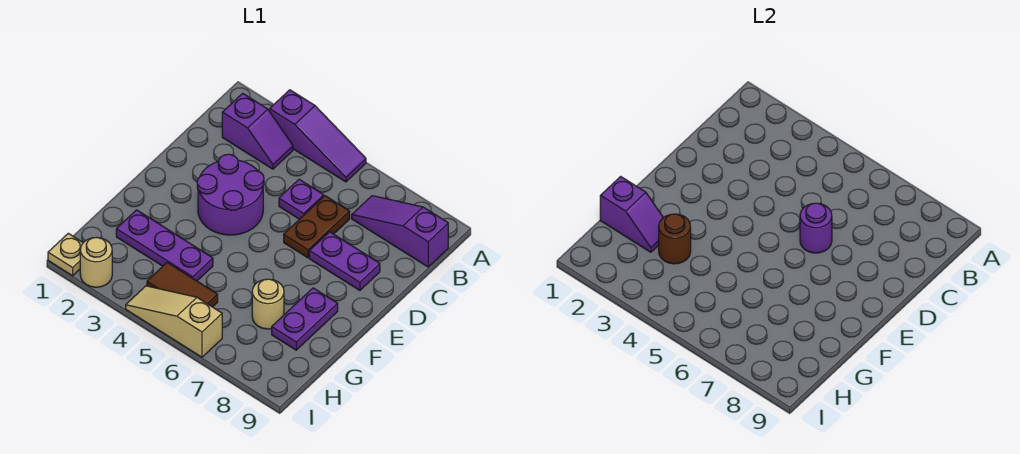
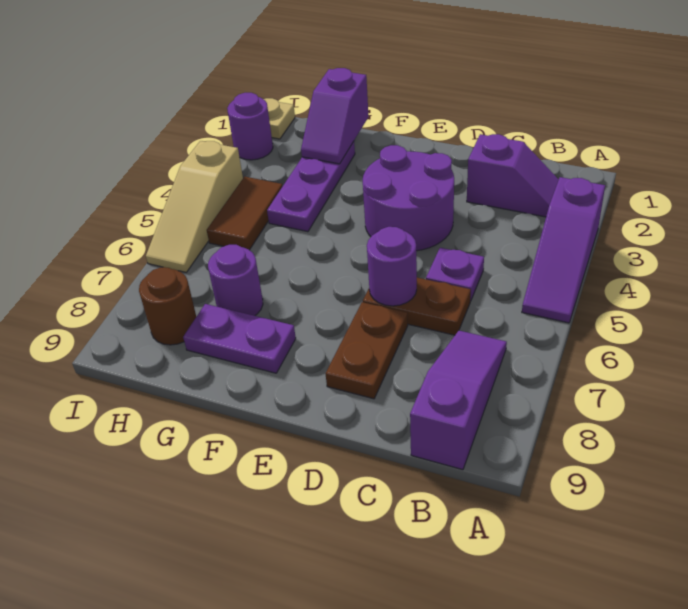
purple slope B2:B3 level 1 top 2 -> purple slope B2:C2 level 1 top C
purple plate D7:D8 level 1 -> brown plate D7:D8 level 1
brown round brick G3 level 2 -> brown round brick H8 level 1
tan round brick G7 level 1 -> purple round brick G7 level 1
tan round brick I2 level 1 -> purple round brick I2 level 1
tan slope I4:I6 level 1 top 6 -> tan slope I4:I6 level 1 top 4

